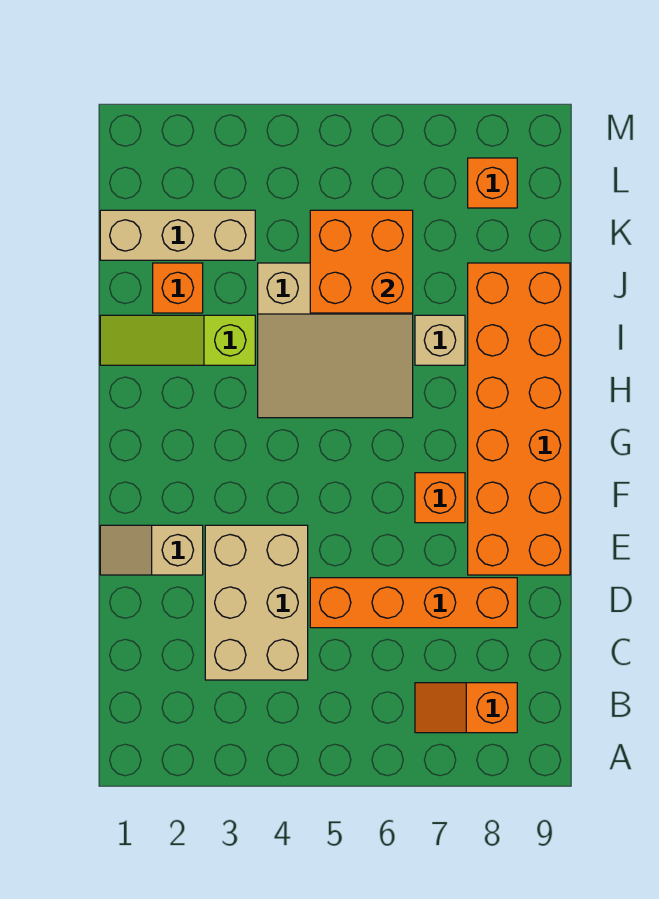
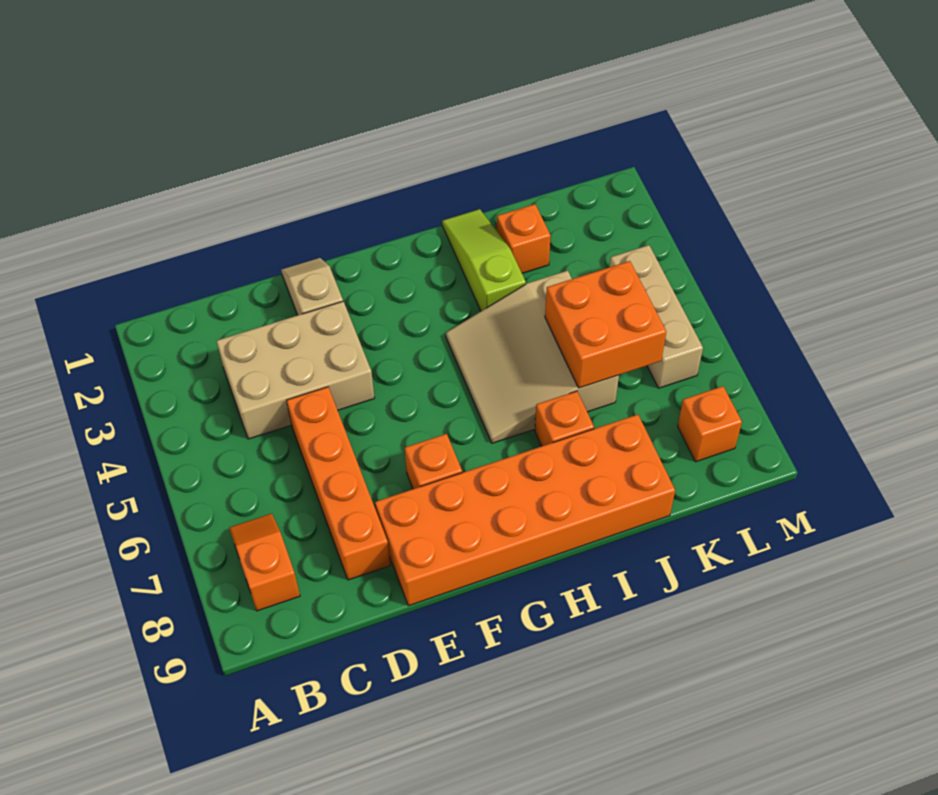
tan brick I7 level 1 -> orange brick I7 level 1
tan brick K1:K3 level 1 -> tan brick L4:L6 level 1

